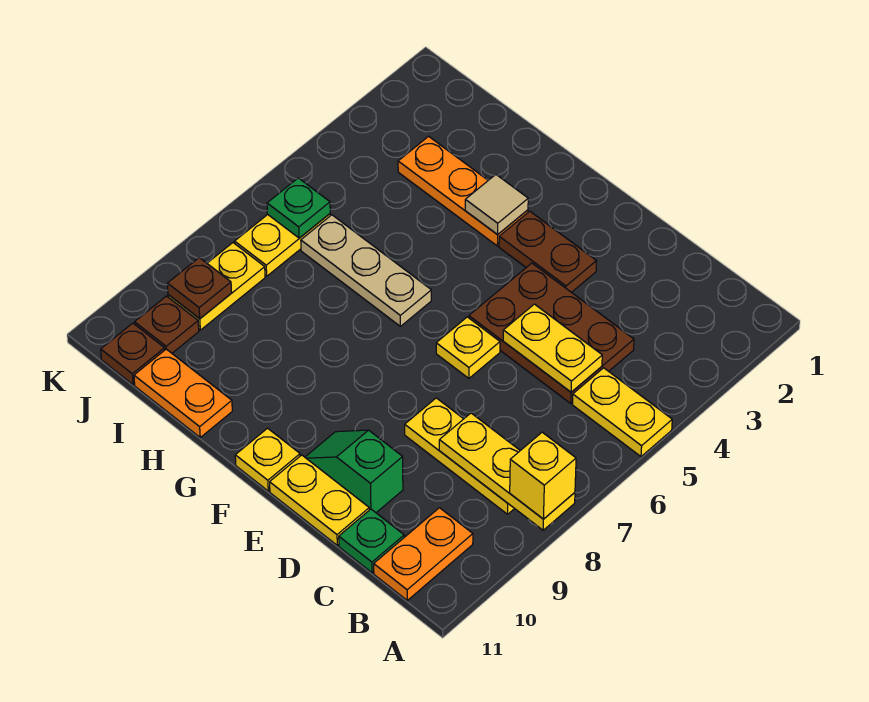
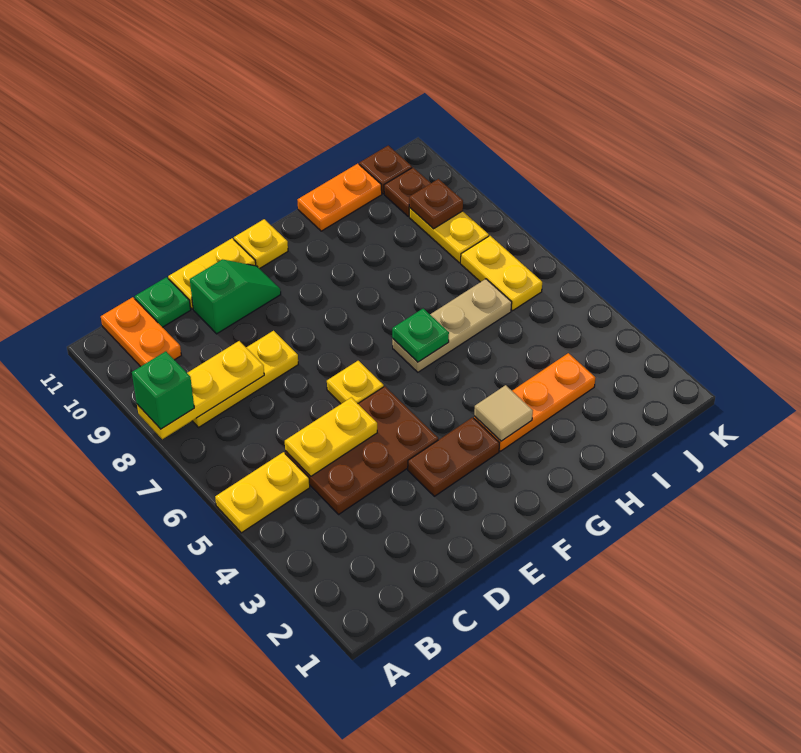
yellow brick A8 level 3 -> green brick A8 level 3
green plate J6 level 2 -> green plate G6 level 2

